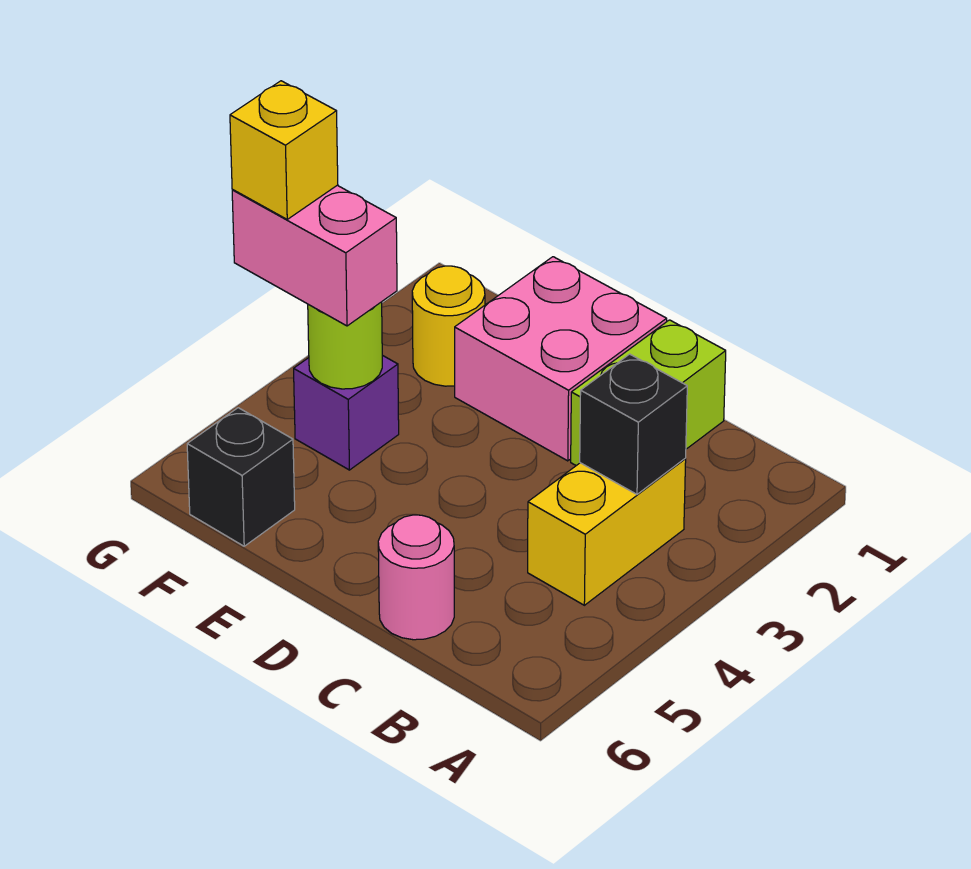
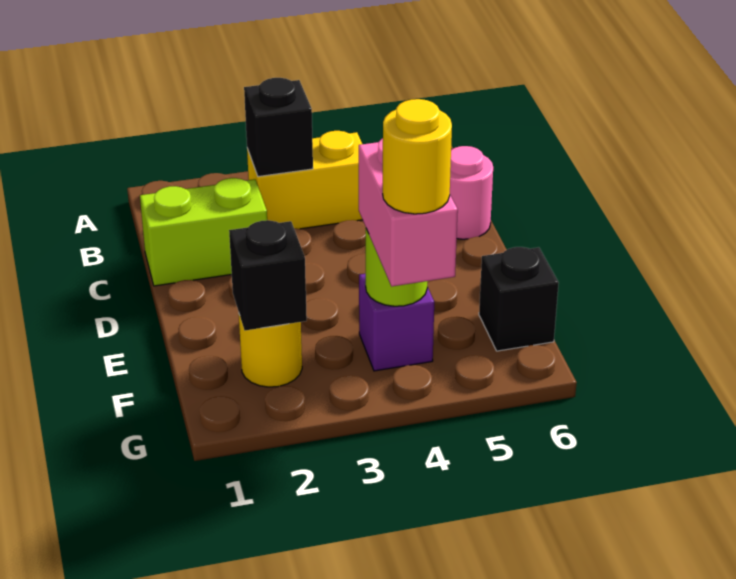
pink brick D1:E2 level 1 -> none
none -> black brick F2 level 2
yellow brick G4 level 4 -> yellow round brick G4 level 4

